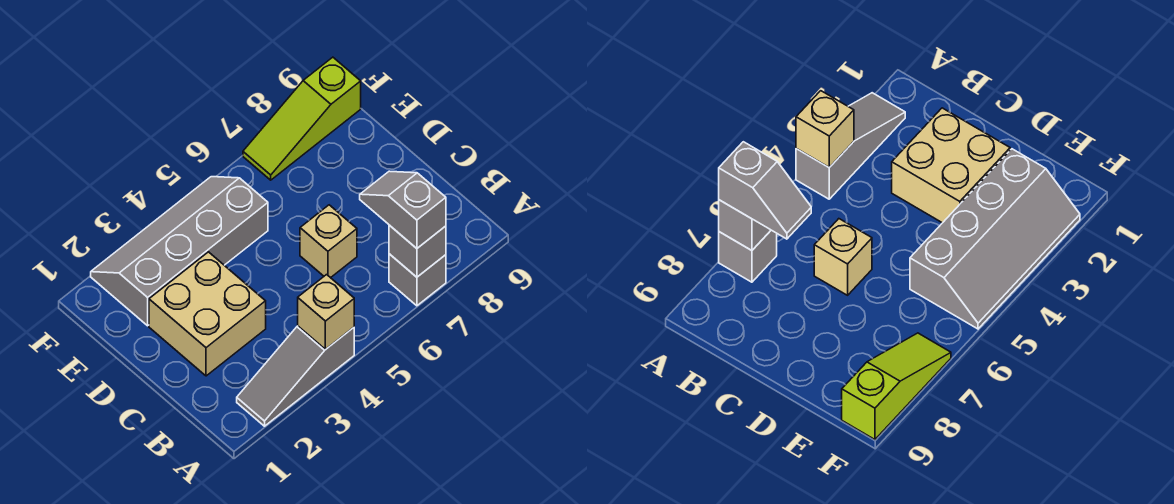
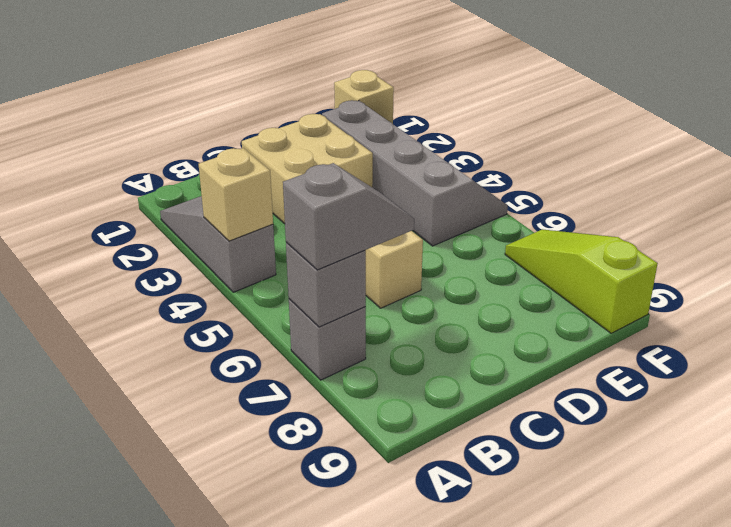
none -> tan brick F1 level 1

